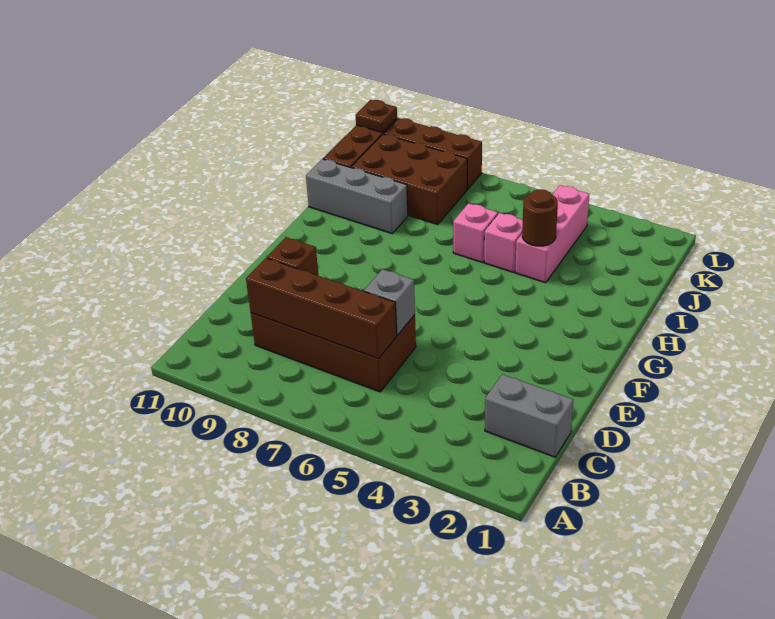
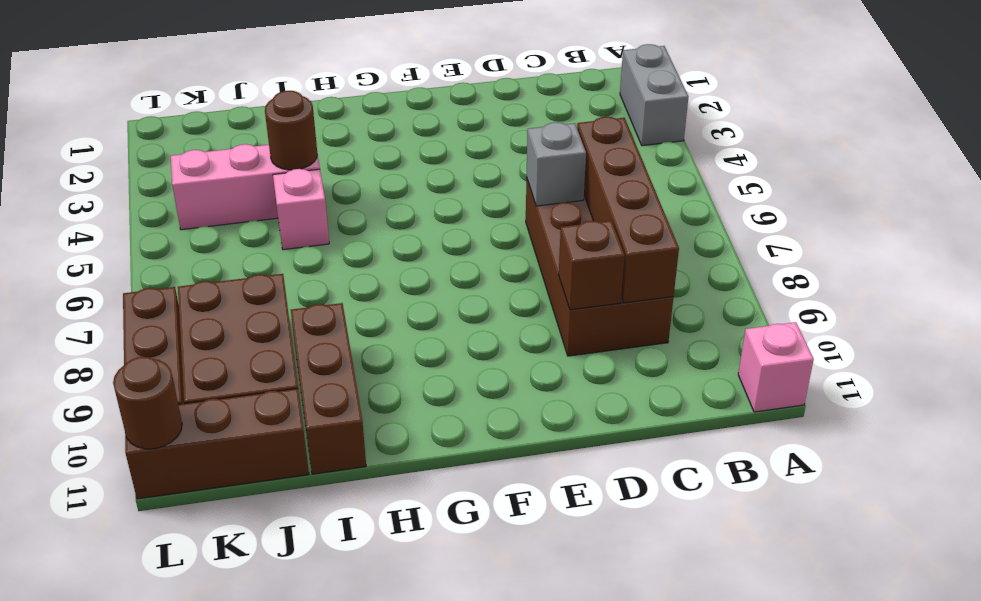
grey brick C1:C2 level 1 -> grey brick A2:A3 level 1
pink brick I6 level 1 -> pink brick A11 level 1
grey brick I9:I11 level 1 -> brown brick I9:I11 level 1
brown plate L11 level 2 -> brown round brick L11 level 2

